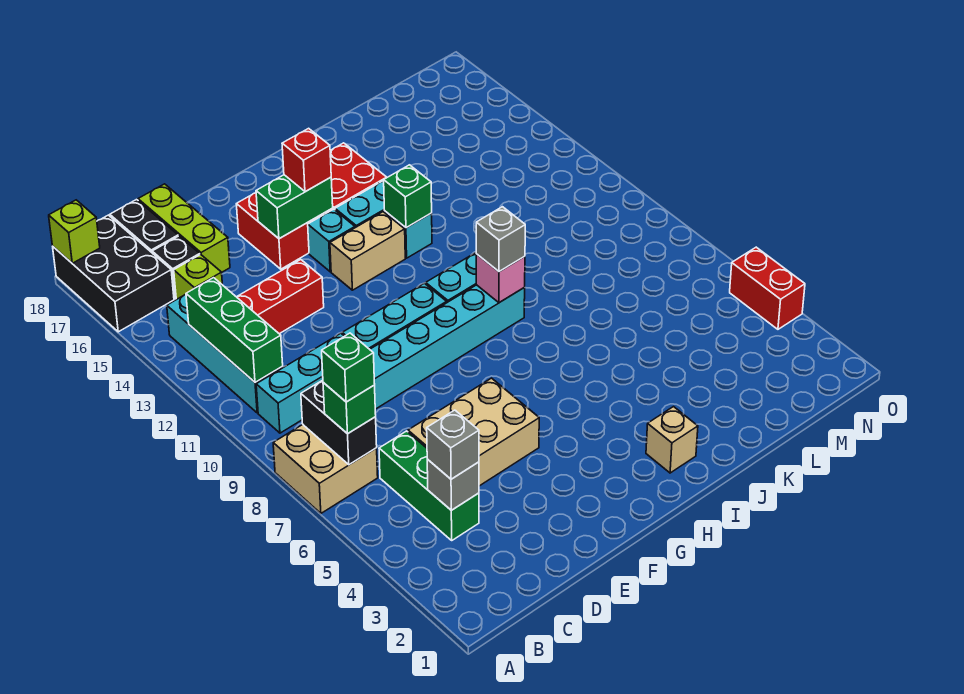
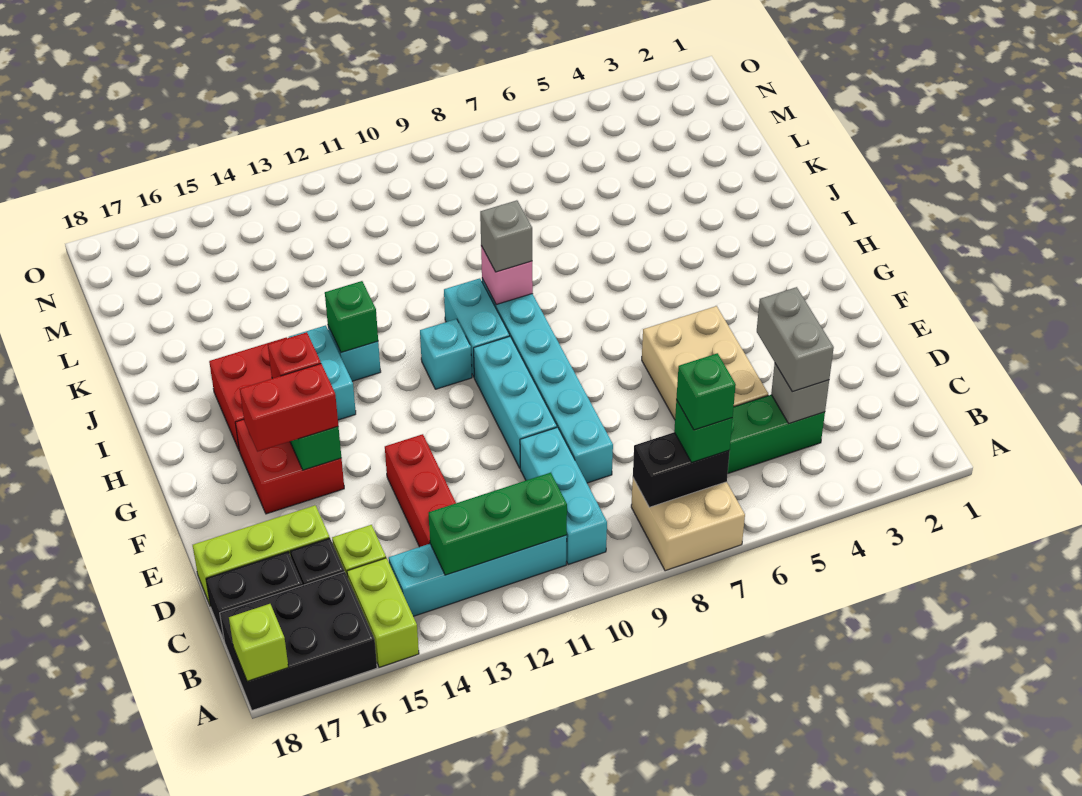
none -> lime brick A15:B15 level 1
grey brick C4 level 3 -> grey brick C4:D4 level 3
tan brick G13:H13 level 1 -> none
cyan brick G14 level 1 -> cyan brick H11 level 1
tan brick I2 level 1 -> none
red brick O4:O5 level 1 -> red brick F15:F16 level 3

